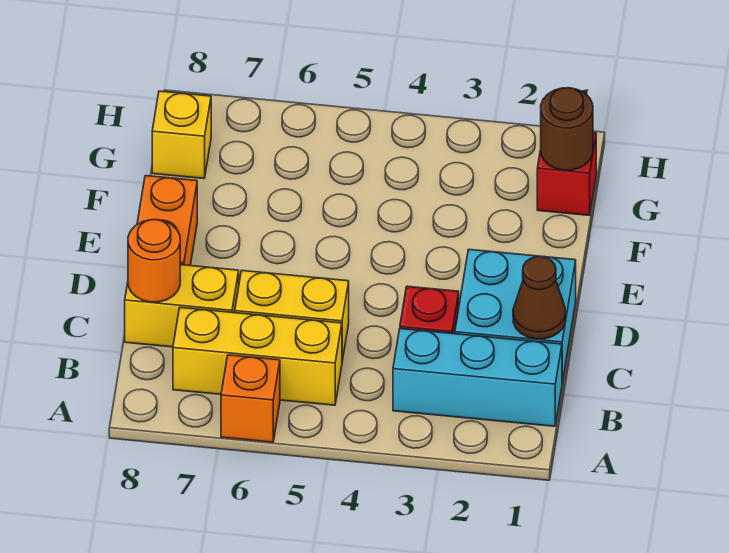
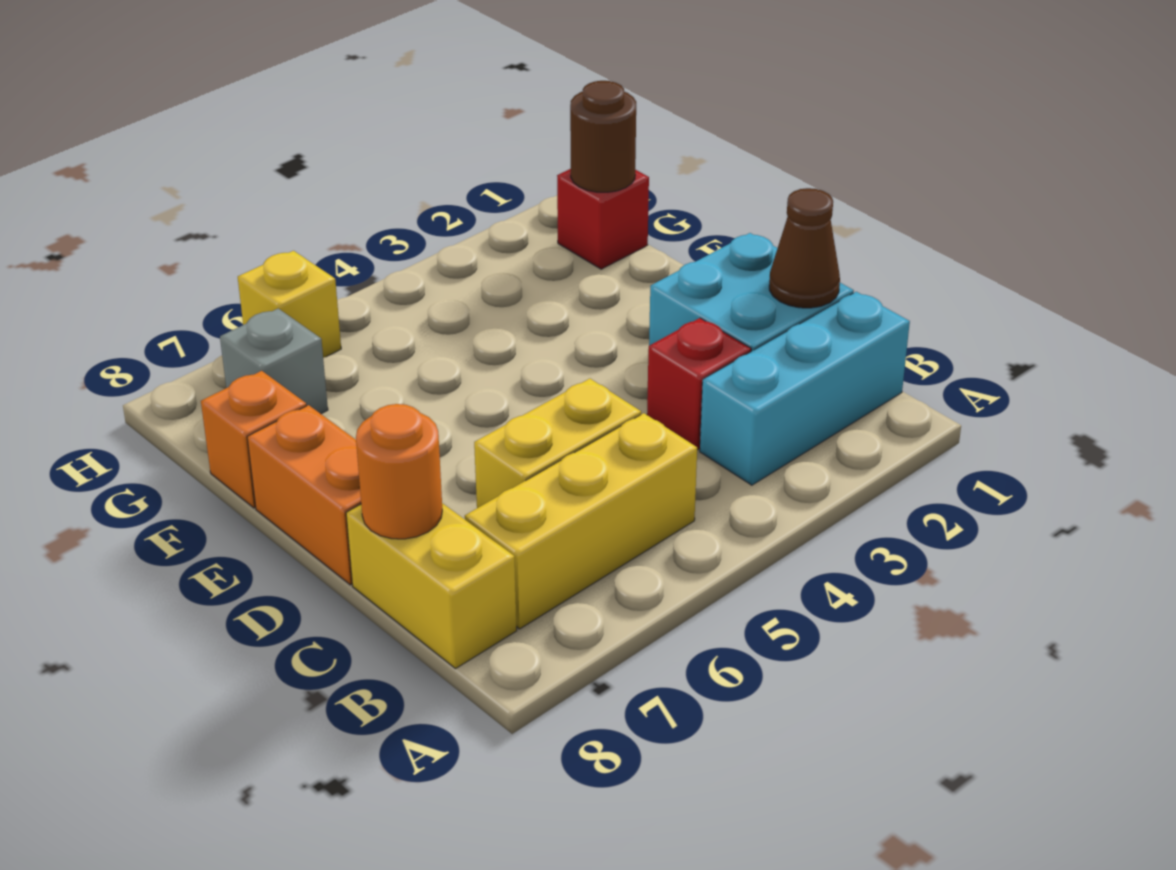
orange brick A6 level 1 -> orange brick F8 level 1
yellow brick C7:C8 level 1 -> yellow brick B8:C8 level 1
none -> grey brick G7 level 1
yellow brick G8 level 1 -> yellow brick H6 level 1

